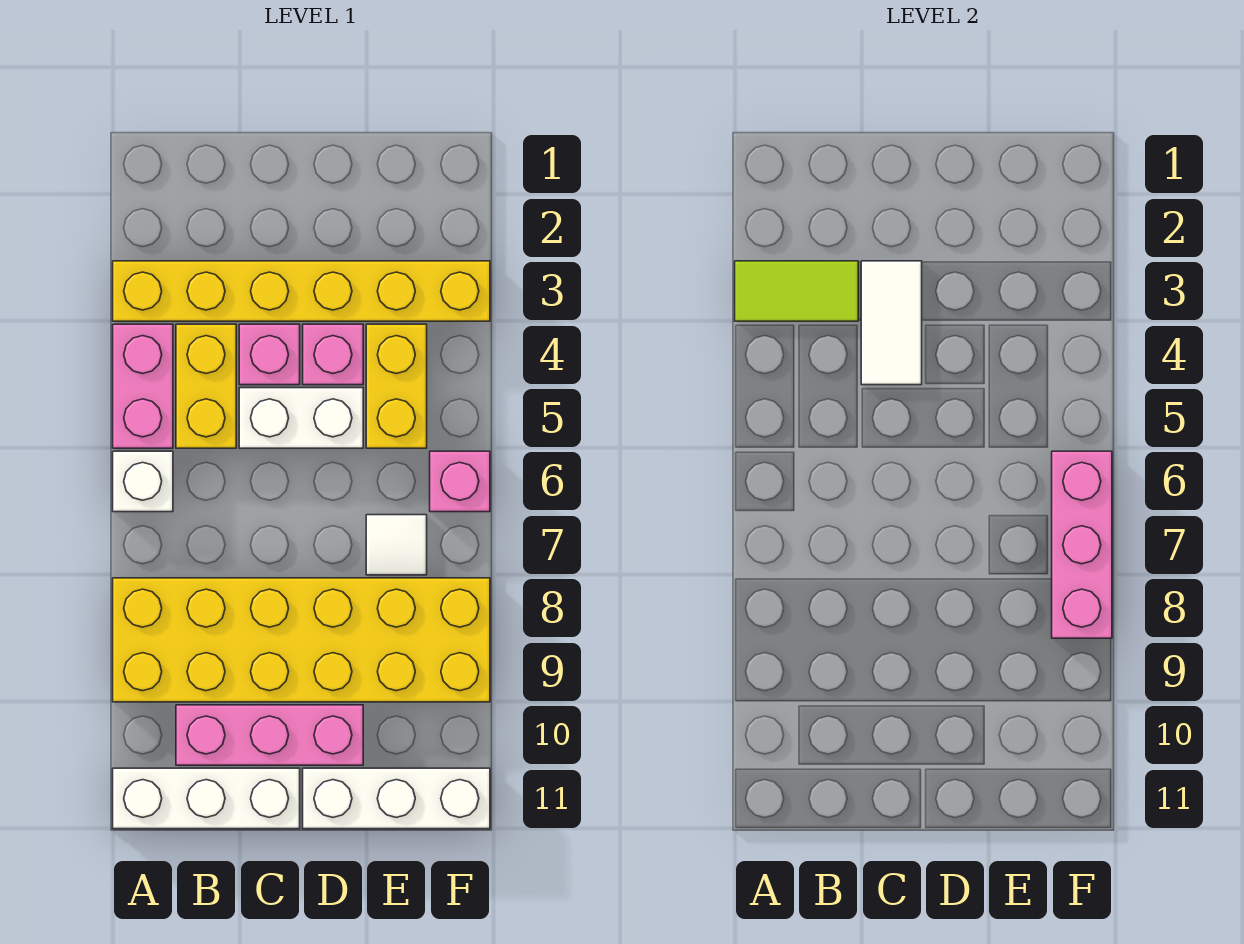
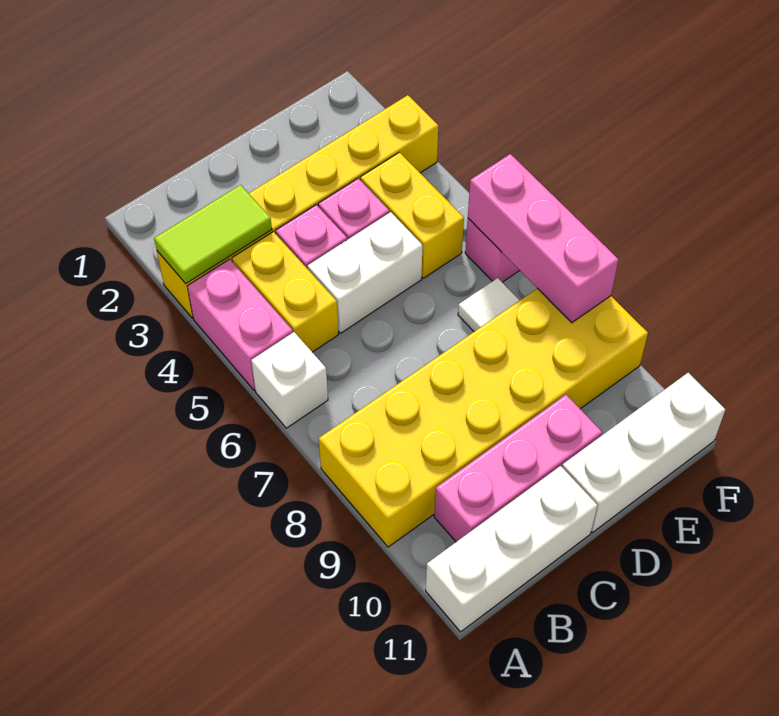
white tile C3:C4 level 2 -> none

